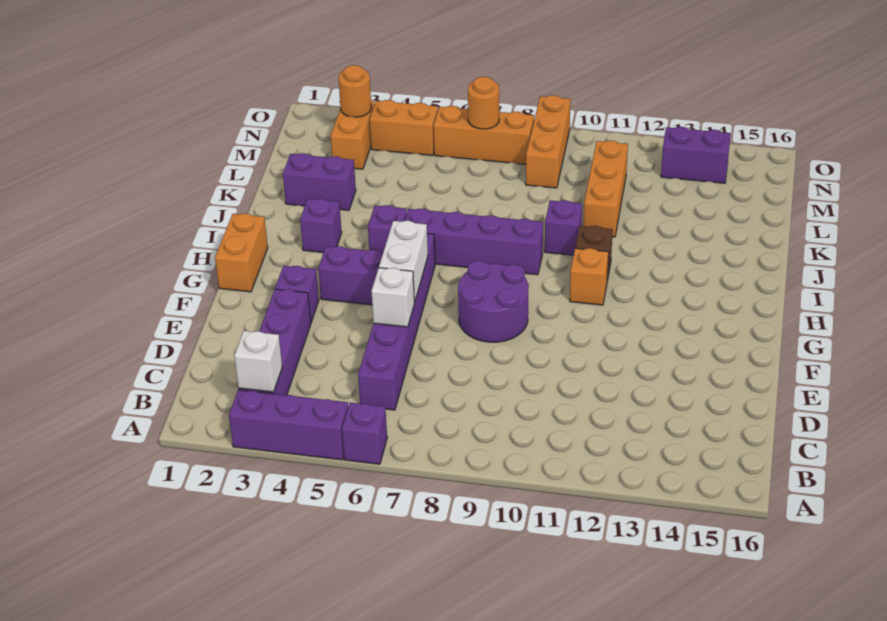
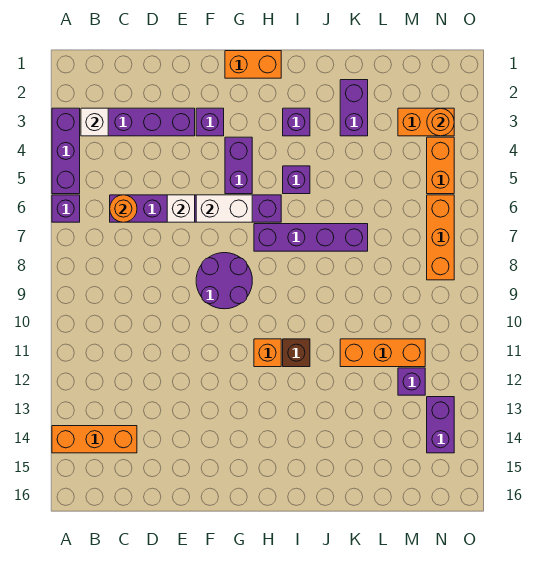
purple brick I6:I9 level 1 -> purple brick H7:K7 level 1
purple brick J10 level 1 -> purple brick M12 level 1
orange brick M9:O9 level 1 -> orange brick A14:C14 level 1
orange round brick N7 level 2 -> orange round brick C6 level 2

